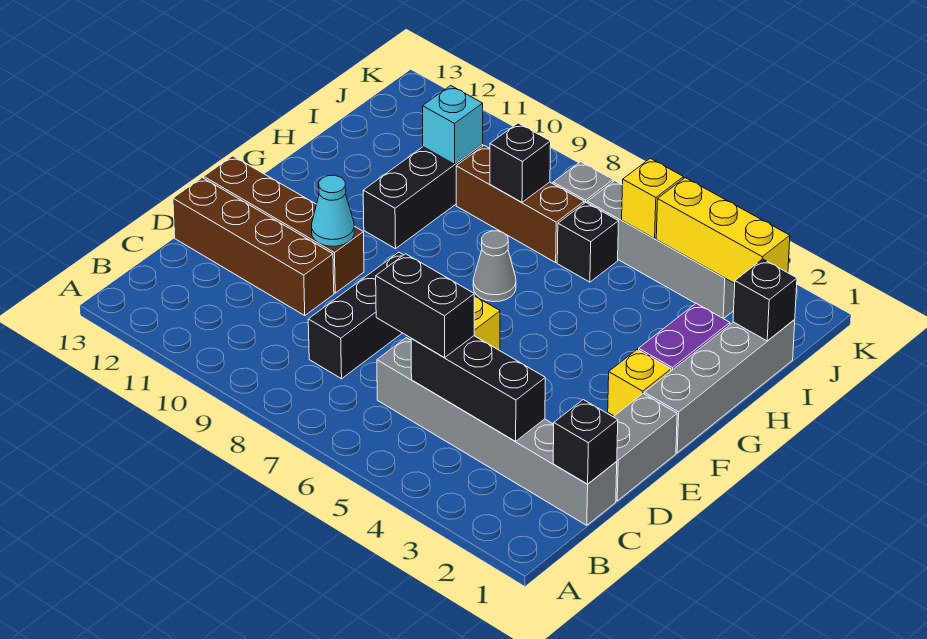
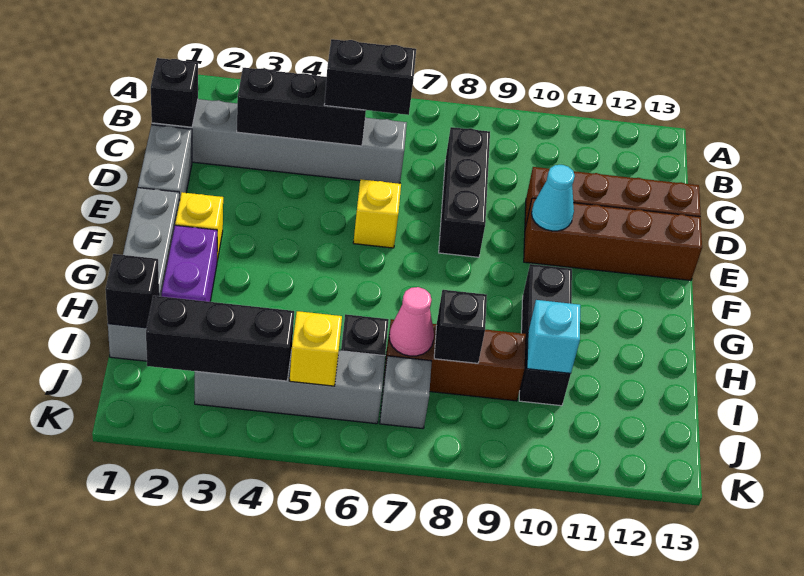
grey cone G7 level 1 -> none
none -> pink cone I7 level 2
yellow brick J2:J4 level 2 -> black brick J2:J4 level 2

